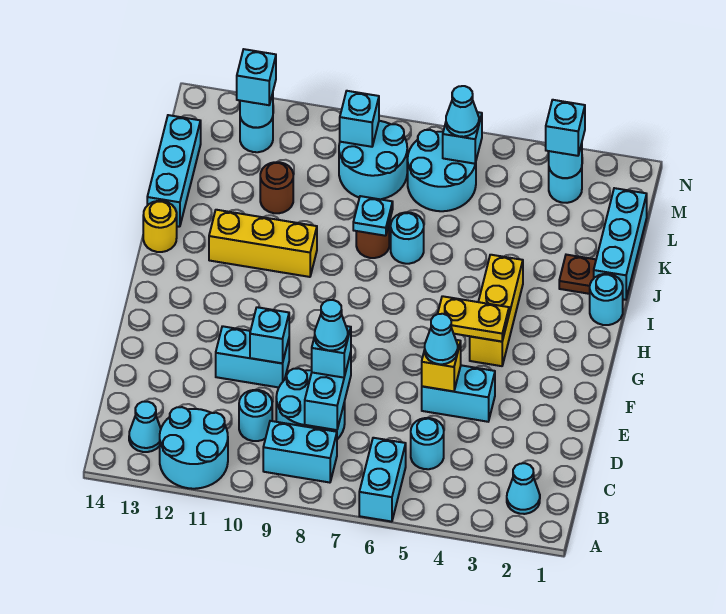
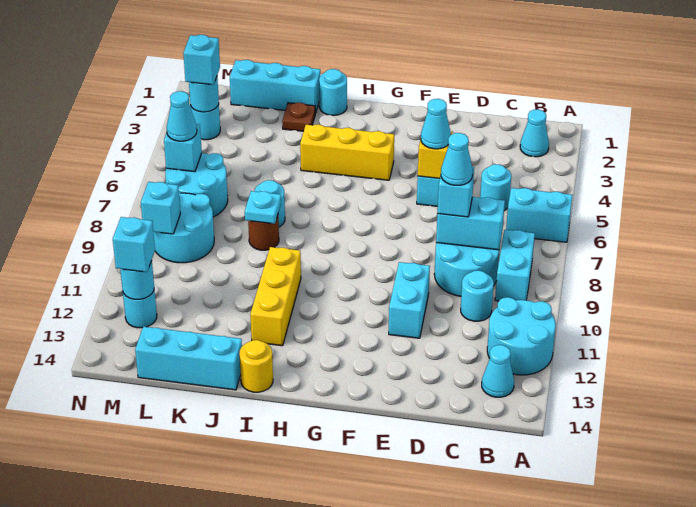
cyan brick E10 level 2 -> none
yellow plate G4:G5 level 2 -> none
brown round brick K11 level 1 -> none

